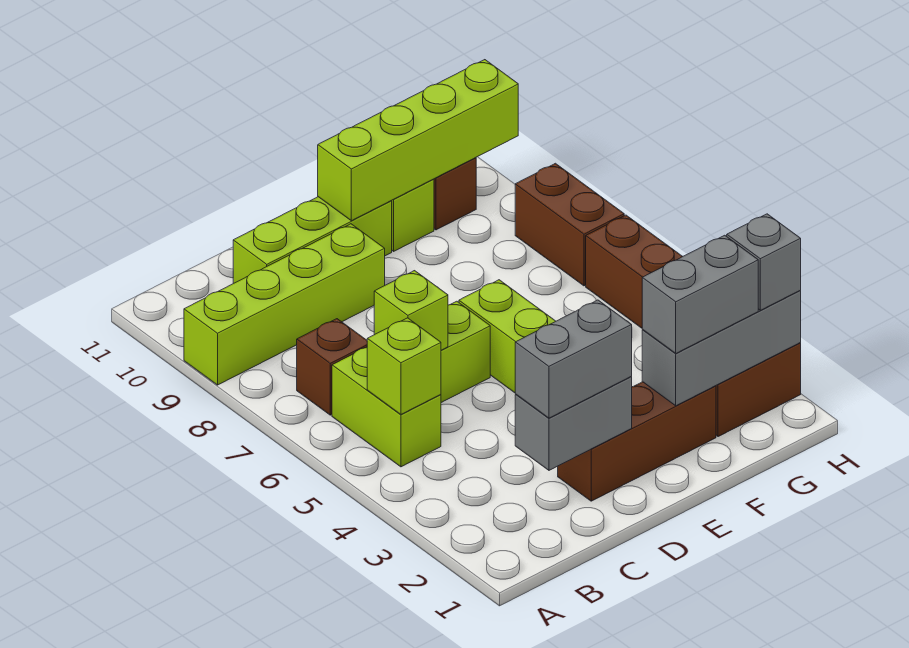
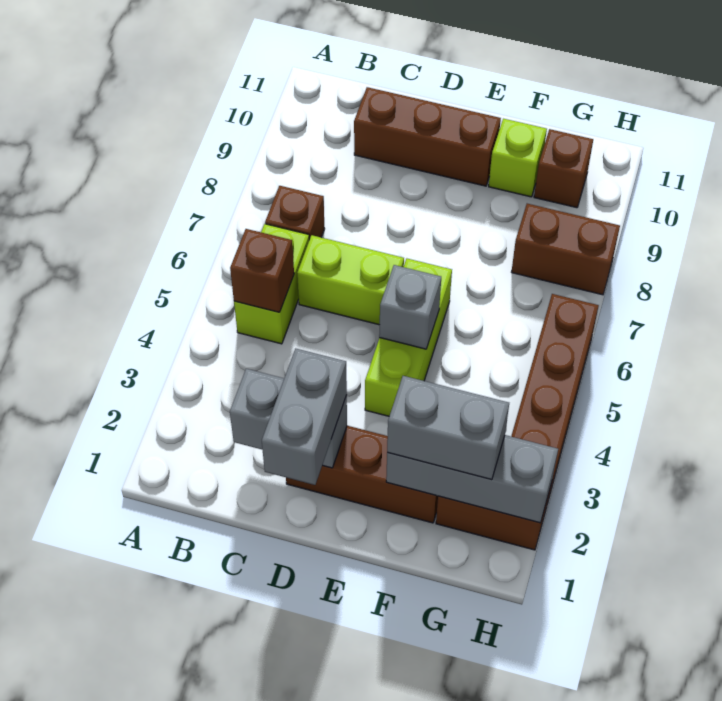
lime brick A9:D9 level 1 -> none
lime brick B5 level 2 -> brown brick B5 level 2
grey brick C2:D2 level 3 -> grey brick D1:D2 level 3
lime brick C6 level 2 -> none
lime brick C10:E10 level 1 -> brown brick C10:E10 level 1
lime brick E10:H10 level 2 -> none
grey brick H2 level 3 -> grey brick E5 level 2
brown brick H7:H8 level 1 -> brown brick G8:H8 level 1

